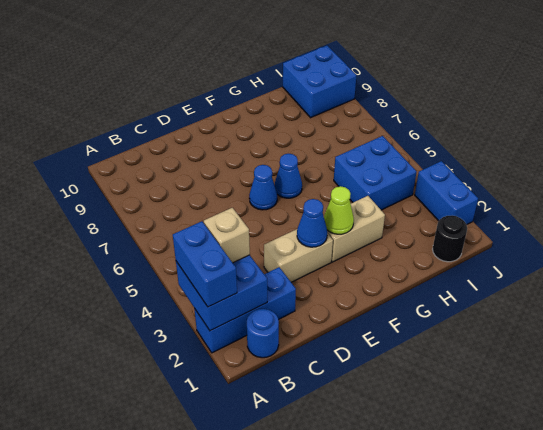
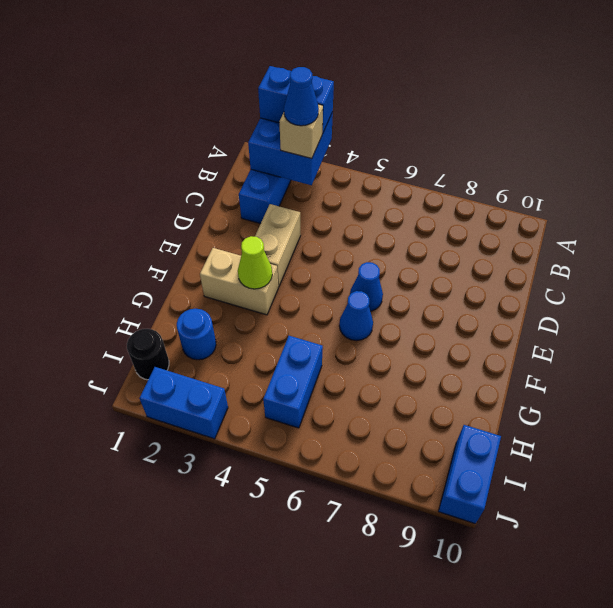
blue round brick B1 level 1 -> blue round brick H2 level 1
blue cone E3 level 2 -> blue cone B3 level 4
tan brick F3:G3 level 1 -> tan brick F2:F3 level 1
blue brick H4:I5 level 1 -> blue brick H5:I5 level 1
blue brick I9:J10 level 1 -> blue brick I10:J10 level 1

